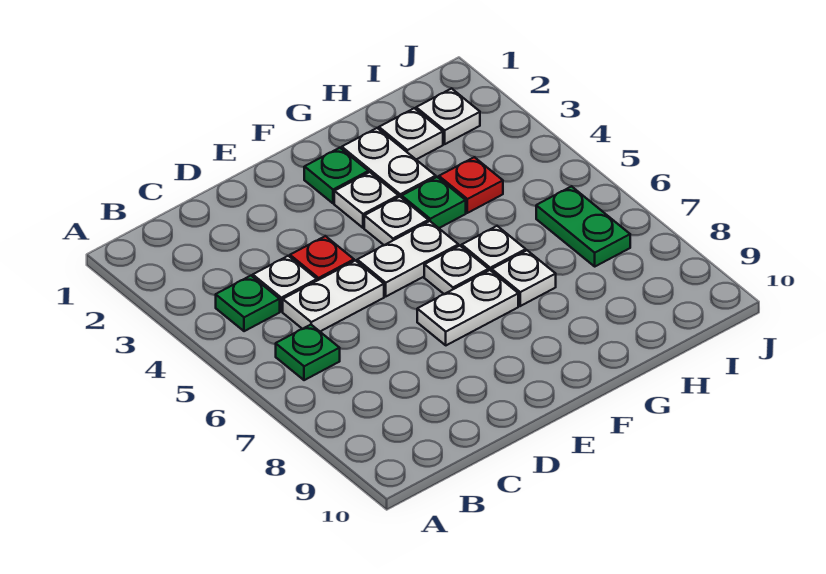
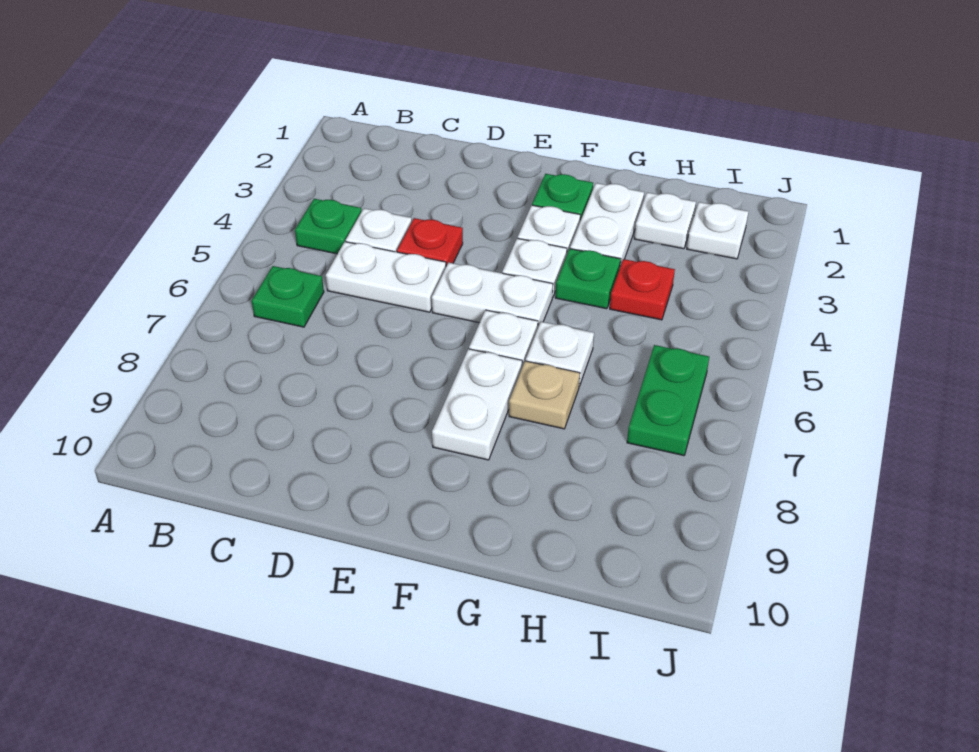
white plate E7:F7 level 1 -> white plate F7:F8 level 1
white plate G7 level 1 -> tan plate G7 level 1

